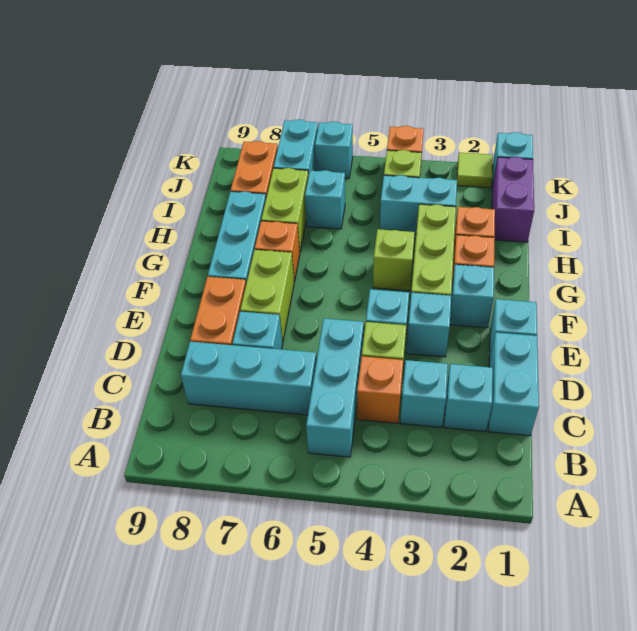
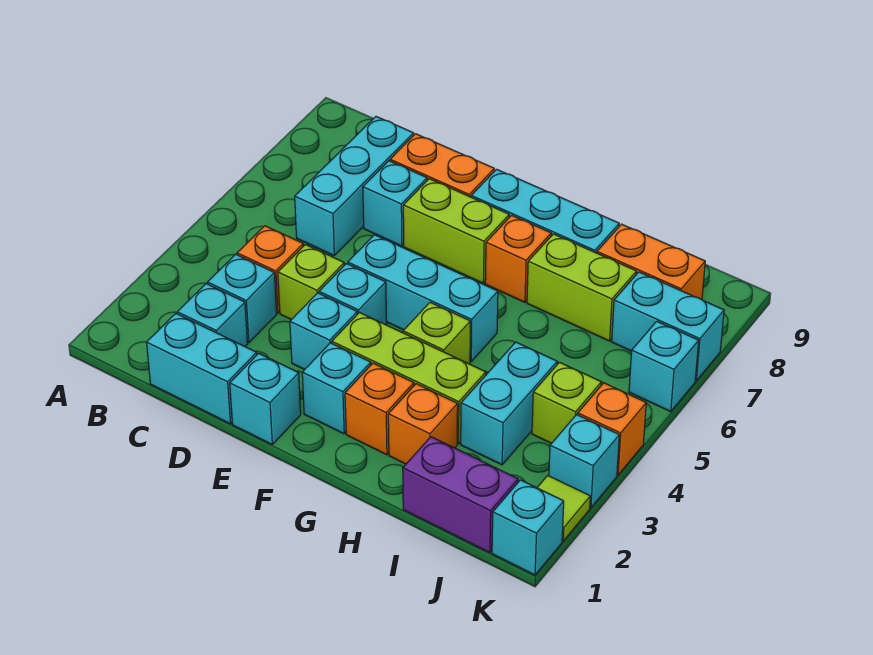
cyan brick B5:D5 level 1 -> cyan brick E5:G5 level 1
cyan brick I6 level 1 -> cyan brick K3 level 1

